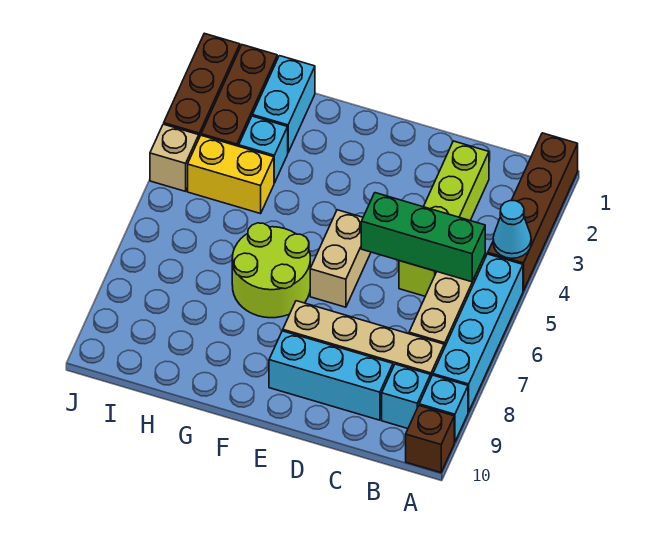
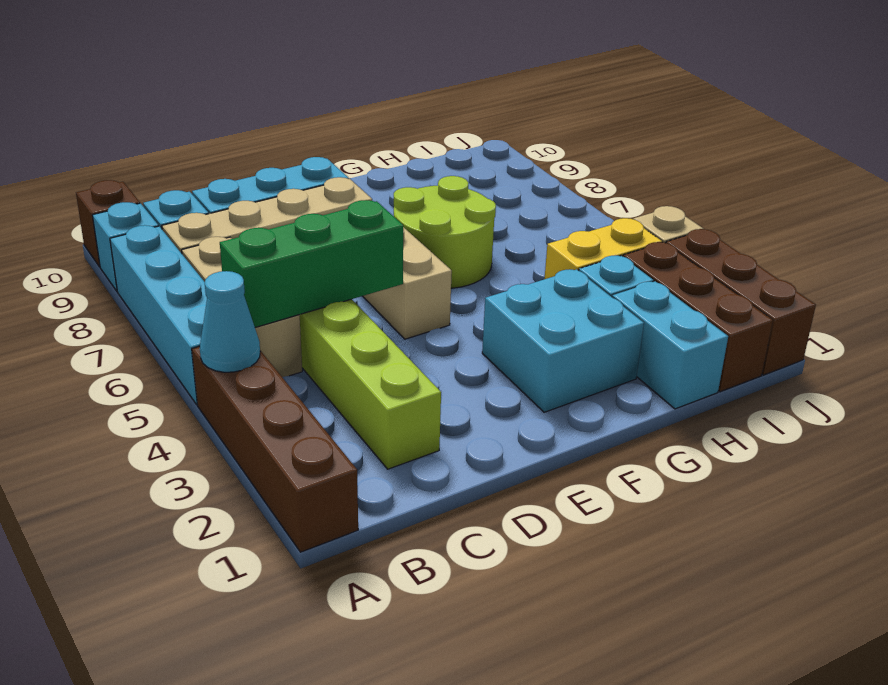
none -> cyan brick F2:G3 level 1

